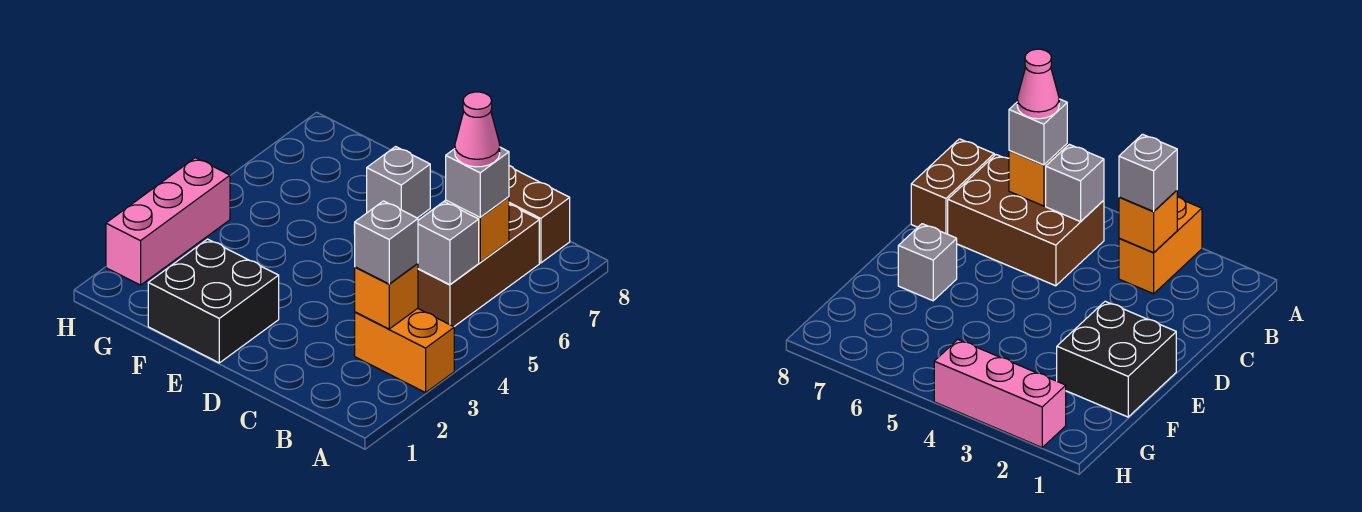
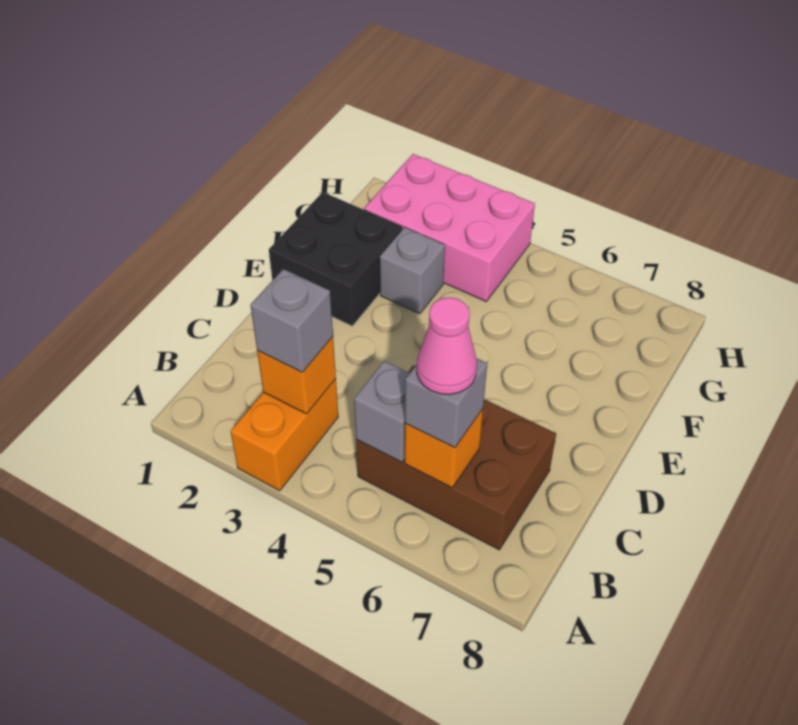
brown brick B8:C8 level 1 -> none
grey brick E7 level 1 -> grey brick F3 level 1
pink brick H2:H4 level 1 -> pink brick G2:H4 level 1

